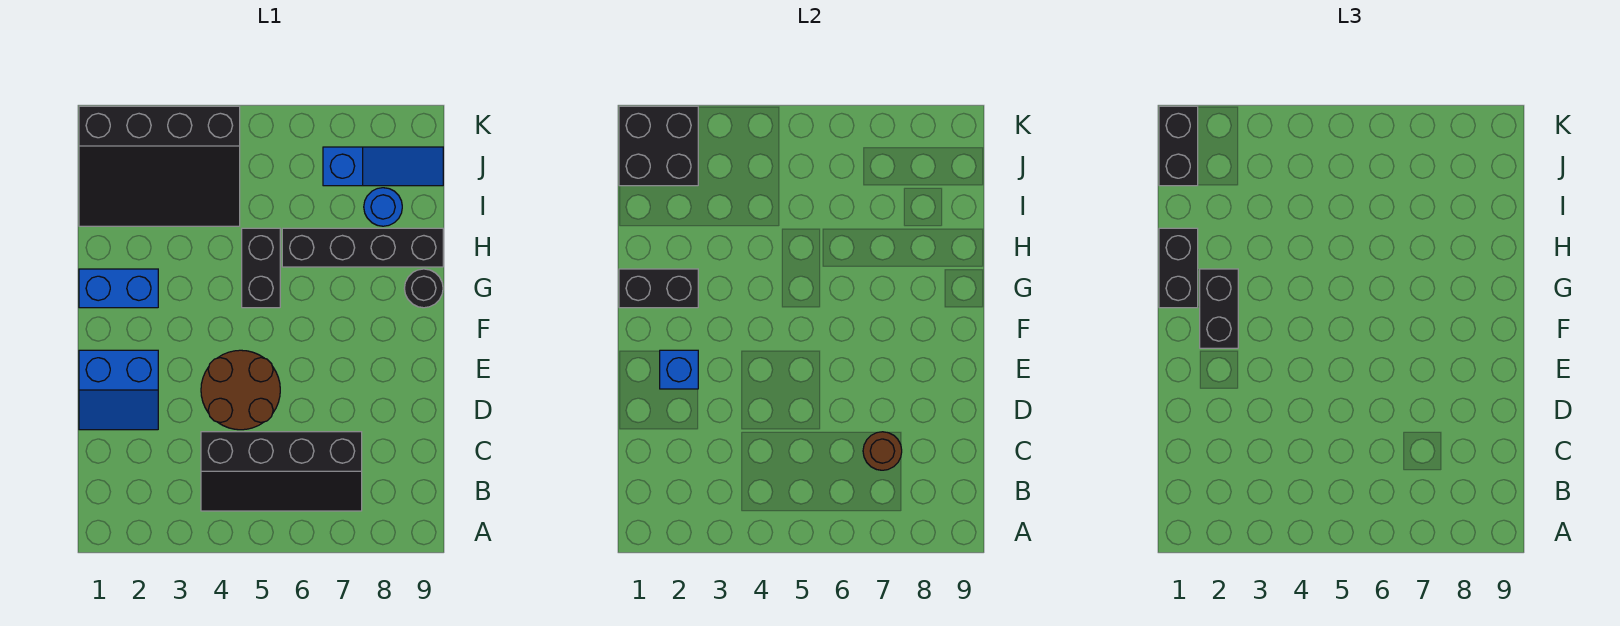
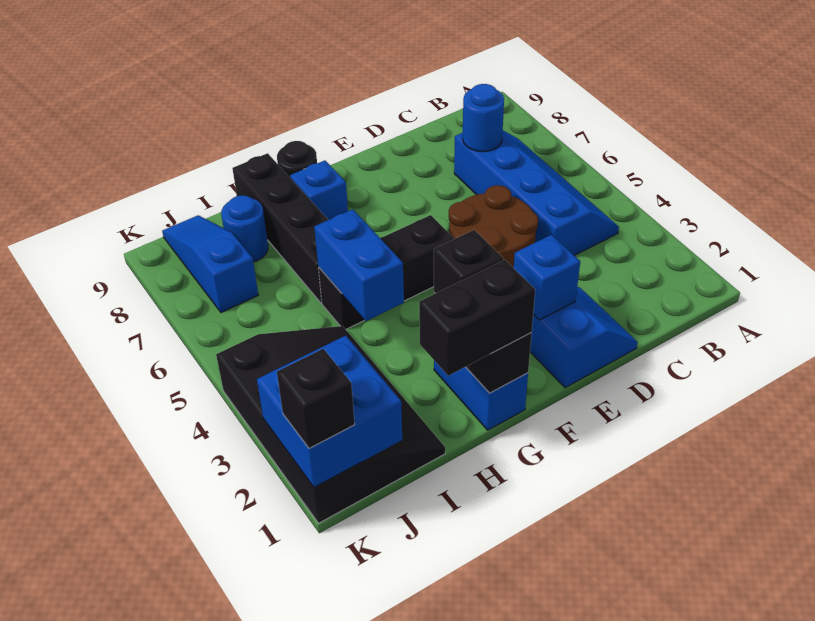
black slope B4:C7 level 1 top C -> blue slope B4:C7 level 1 top C
brown round brick C7 level 2 -> blue round brick C7 level 2
black brick F2:G2 level 3 -> black brick G2 level 3
black brick G5:H5 level 1 -> black brick F5:H5 level 1
none -> blue brick G8 level 1
none -> blue brick H4:H5 level 2
black brick J1:K2 level 2 -> blue brick J1:K2 level 2
black brick J1:K1 level 3 -> black brick K1 level 3

